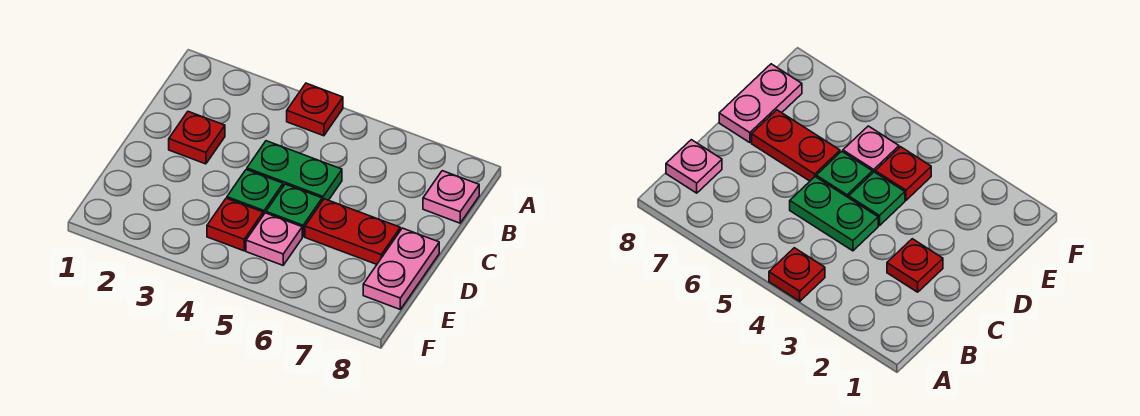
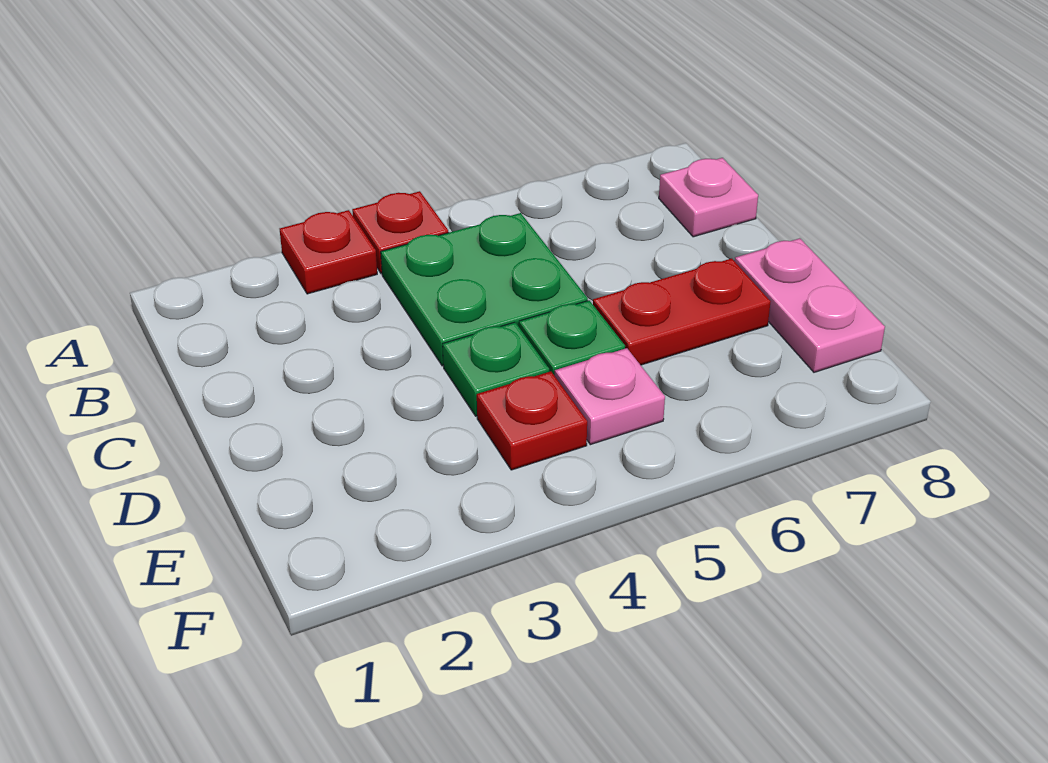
red plate C2 level 1 -> red plate A3 level 1
green plate C4:C5 level 1 -> green plate B4:C5 level 1

